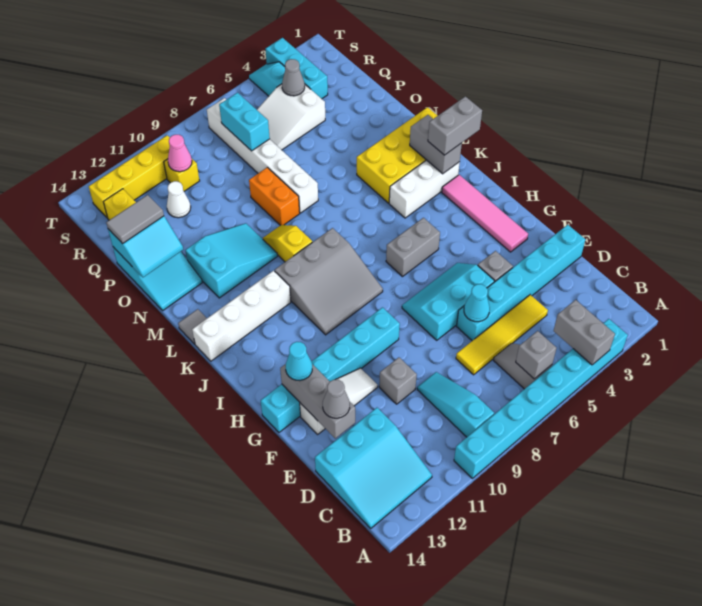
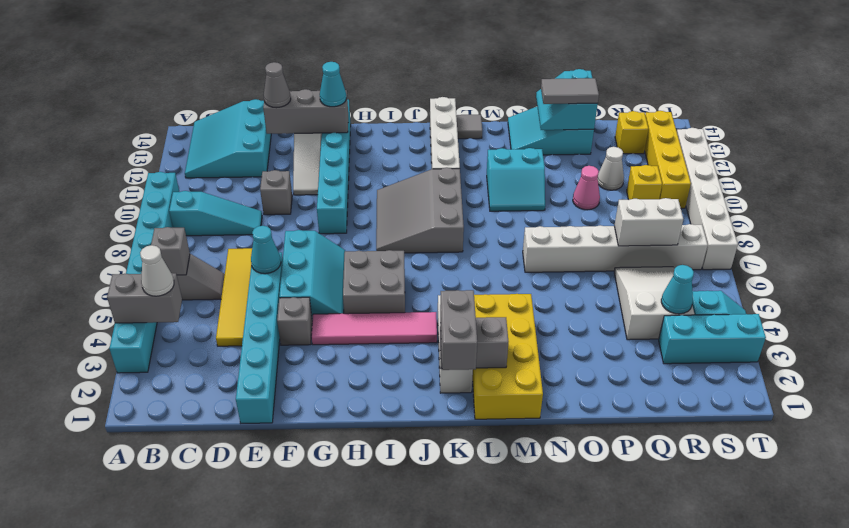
none -> white cone B4 level 3
pink tile G2:J2 level 1 -> pink tile G4:J4 level 1
grey brick I5:I6 level 1 -> grey brick H5:I6 level 1
yellow slope L9:M9 level 1 top L -> none
cyan slope M10:N12 level 1 top 12 -> cyan slope M10:N11 level 1 top 11
orange brick N8:O8 level 1 -> none
grey tile P13:P14 level 3 -> grey tile O13:P13 level 3
cyan brick Q7:R7 level 2 -> white brick Q7:R7 level 2
grey cone R4 level 2 -> cyan cone R4 level 2
pink cone R10 level 2 -> pink cone P10 level 1
none -> white brick T7:T12 level 1

